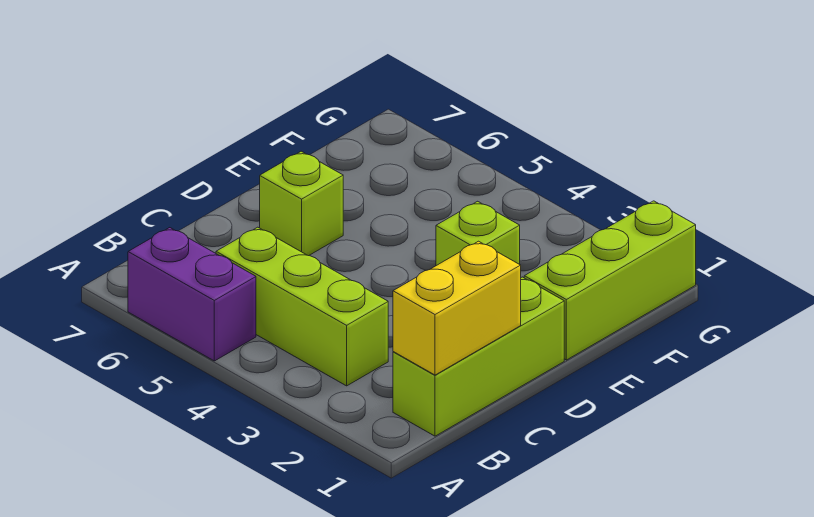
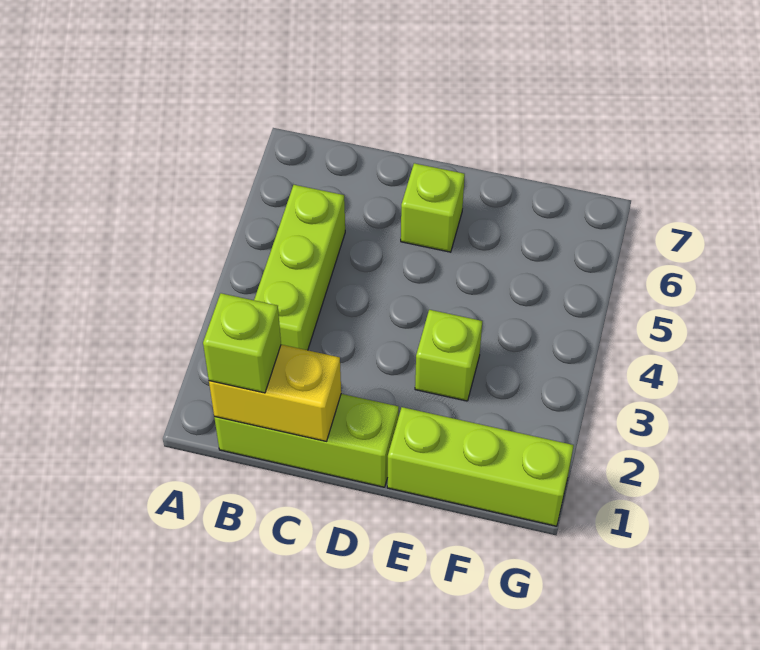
purple brick A5:A6 level 1 -> none
none -> lime brick B1 level 3

